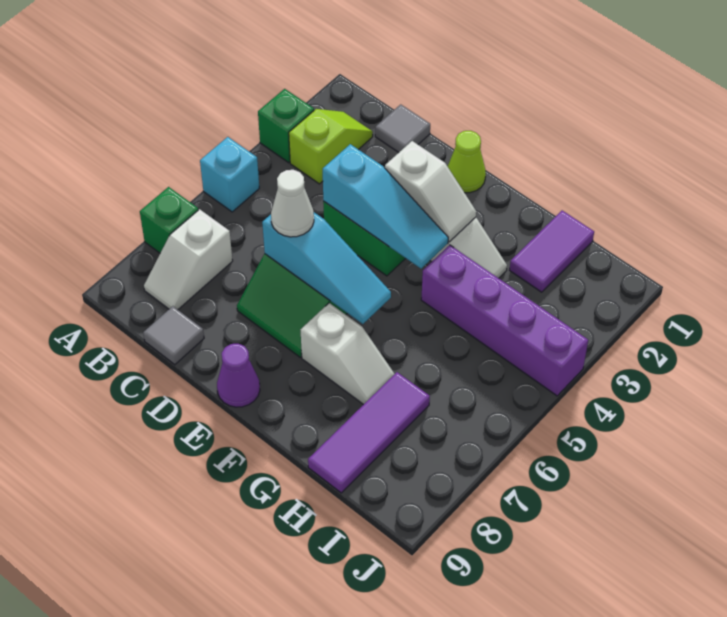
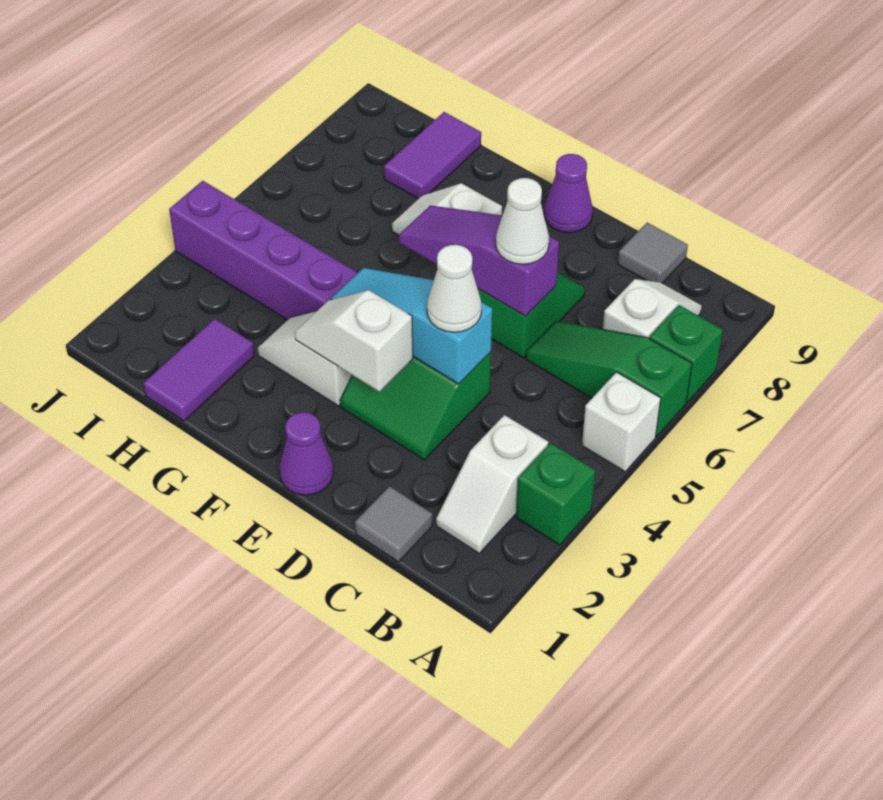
cyan brick A5 level 1 -> white brick A5 level 1
none -> green slope A6:C6 level 1 top A
lime slope B2:B3 level 1 top 3 -> white slope B2:B3 level 1 top 3
none -> white cone D4 level 3
cyan slope D6:F6 level 2 top D -> purple slope D6:F6 level 2 top D
lime cone E1 level 1 -> purple cone E1 level 1
purple tile H7:H9 level 1 -> purple tile H8:H9 level 1

